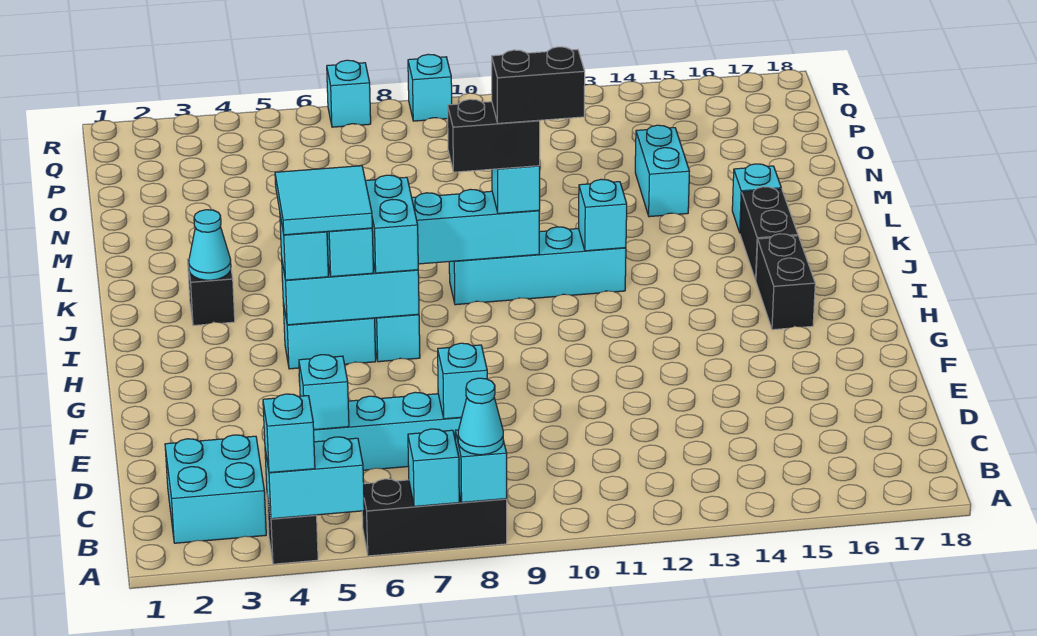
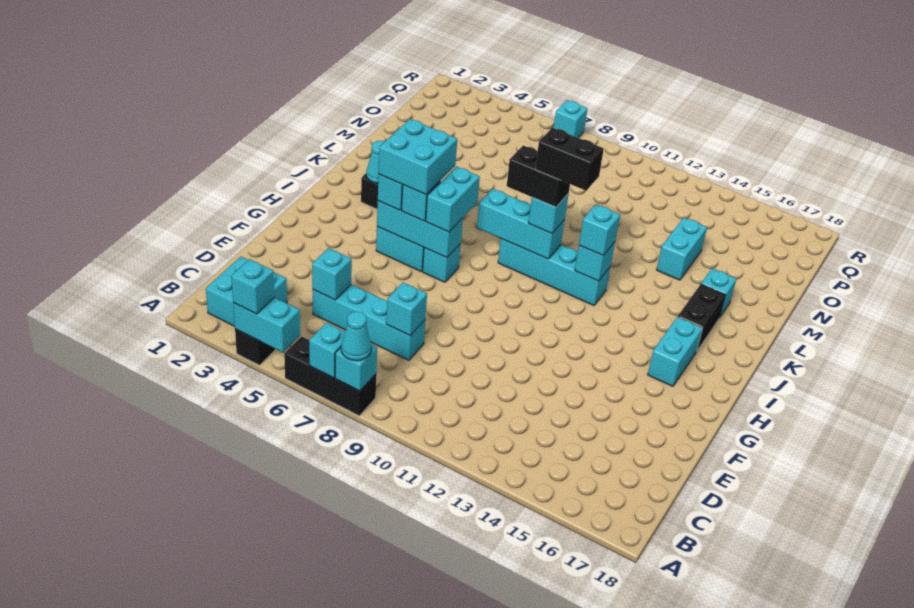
cyan tile H5:I6 level 4 -> cyan brick H5:I6 level 4
black brick H16:I16 level 1 -> cyan brick H16:I16 level 1
cyan brick R9 level 1 -> cyan brick J12 level 3

